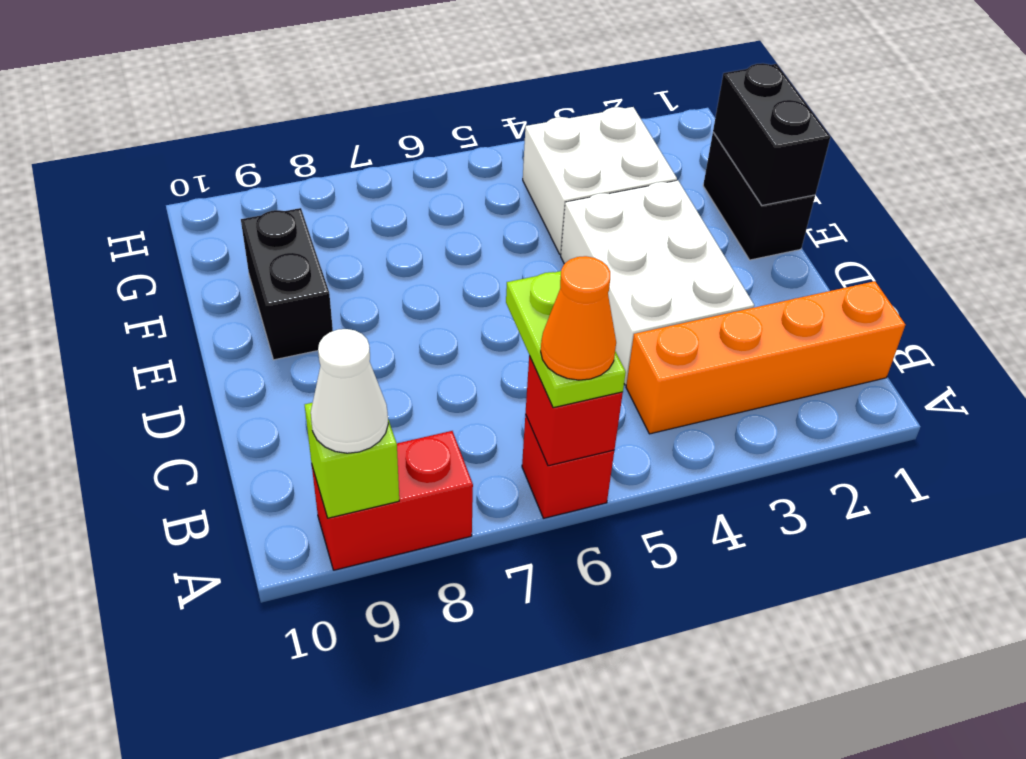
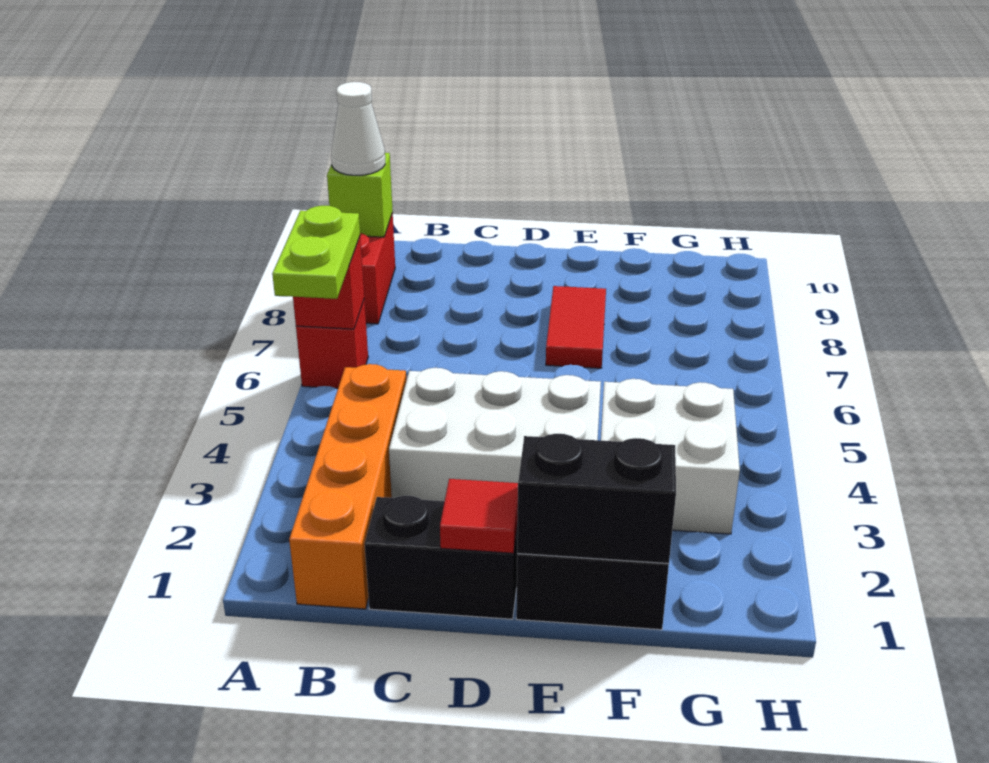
lime plate A6:B6 level 3 -> lime plate A5:A6 level 3
orange cone A6 level 4 -> none
none -> red tile D1 level 2
none -> red tile E7:E8 level 1
black brick E9:F9 level 1 -> black brick C1:D1 level 1

